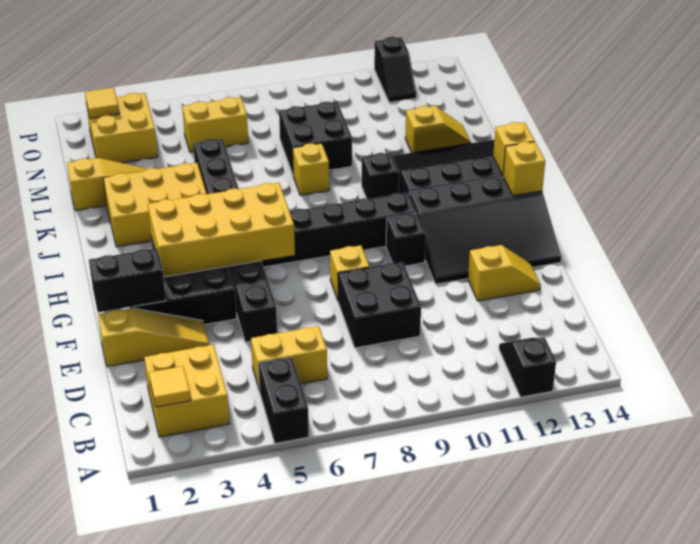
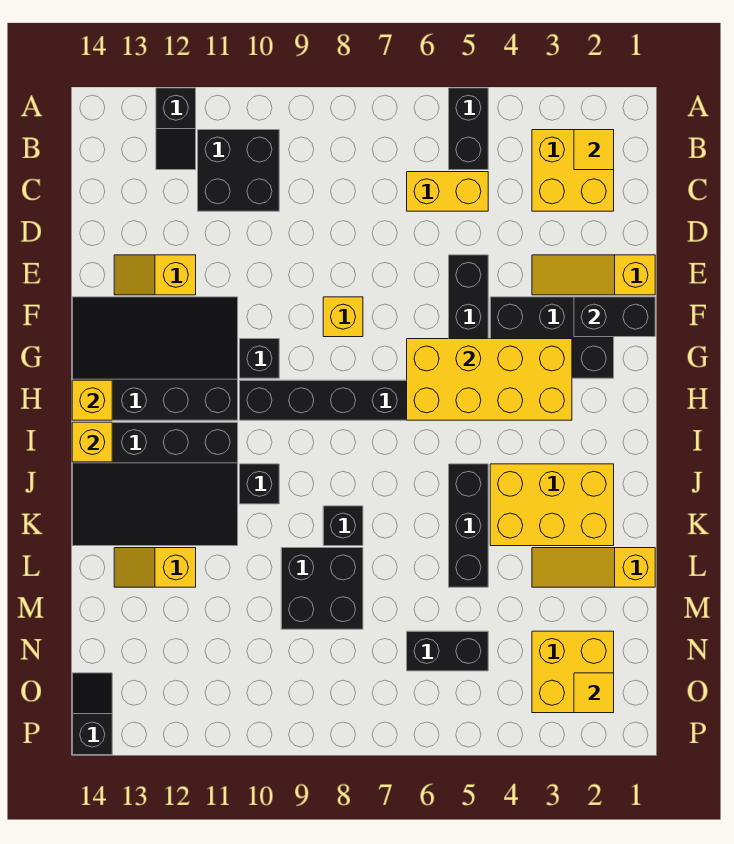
black brick D8:E9 level 1 -> black brick B10:C11 level 1
yellow brick K8 level 1 -> black brick K8 level 1
yellow brick N5:N6 level 1 -> black brick N5:N6 level 1
black slope O12:P12 level 1 top P -> black slope O14:P14 level 1 top P

